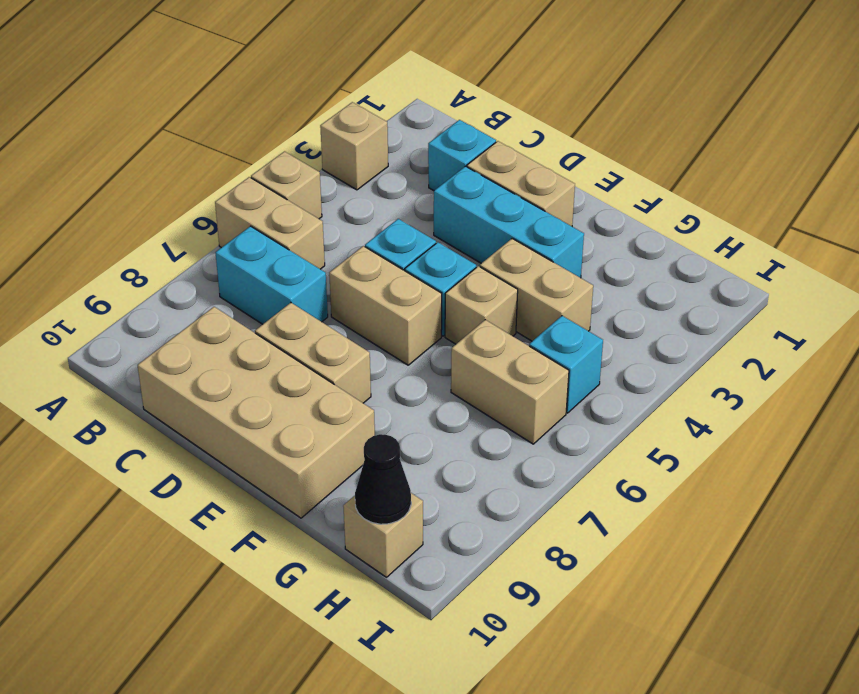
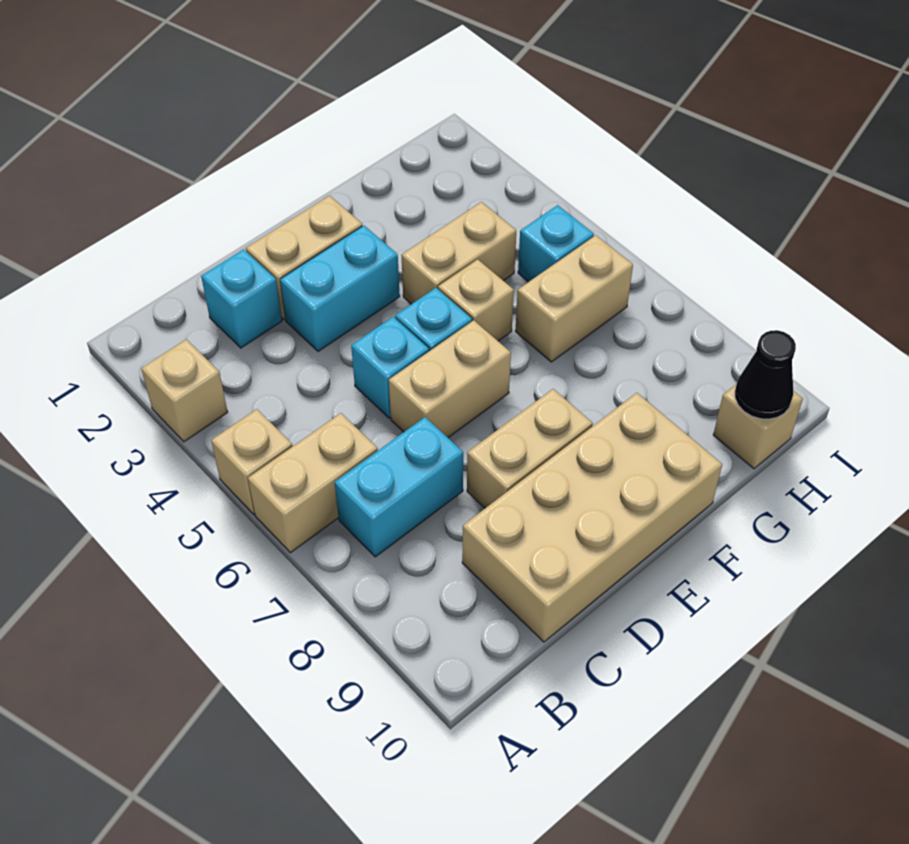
cyan brick D3:F3 level 1 -> cyan brick D3:E3 level 1

